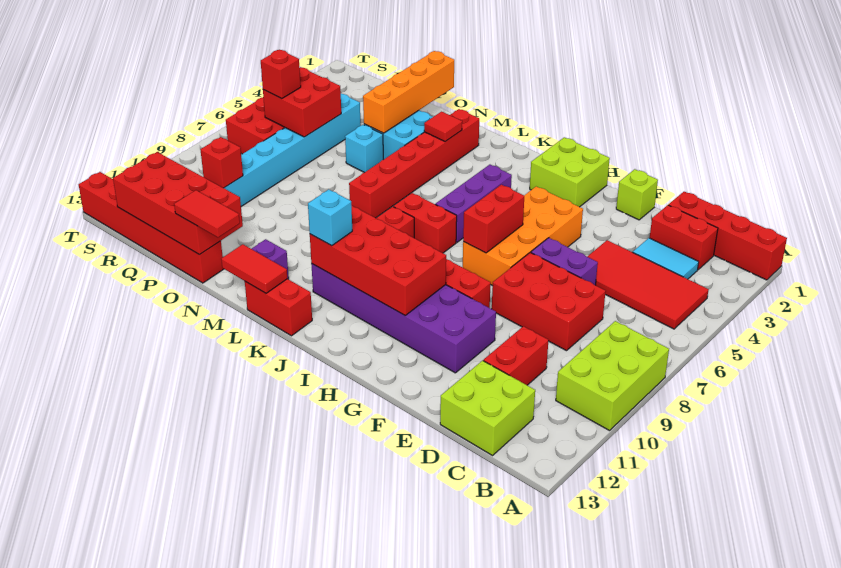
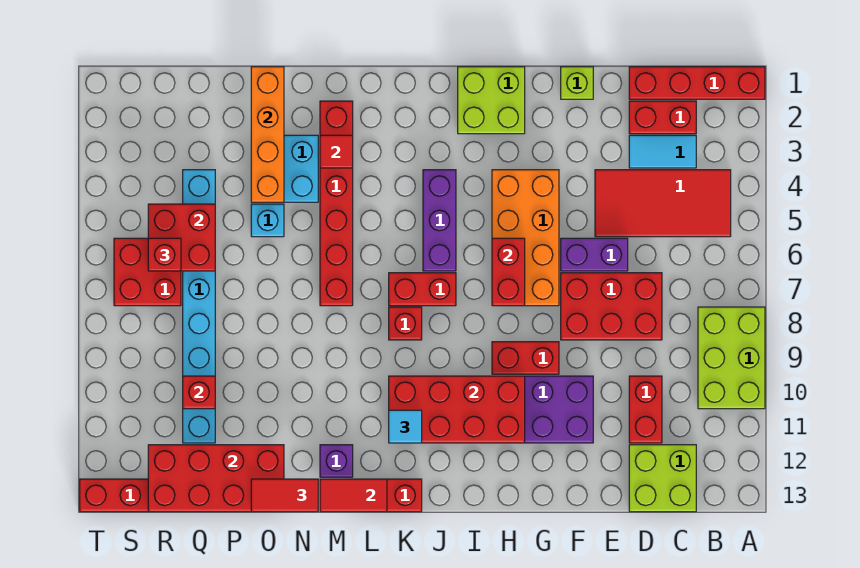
cyan brick K11 level 3 -> cyan tile K11 level 3

